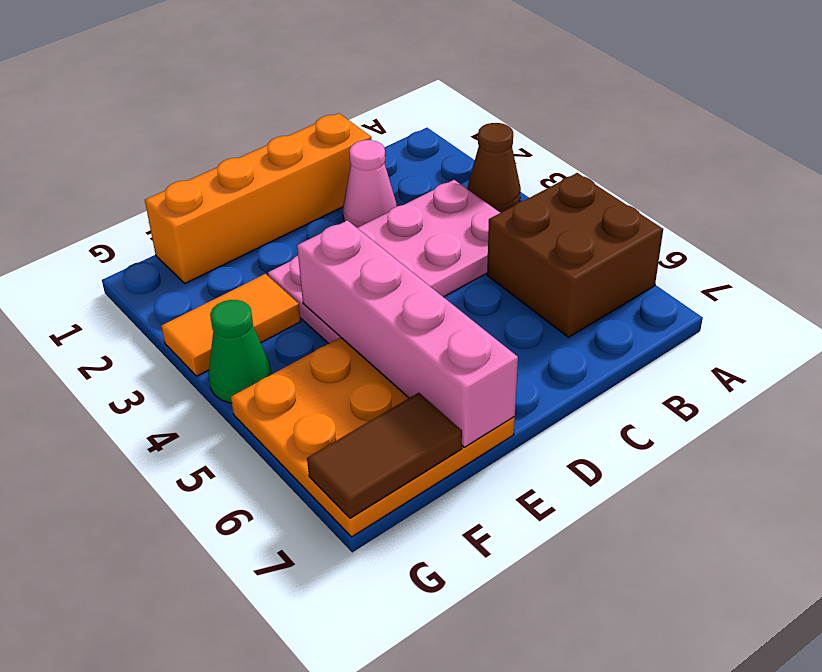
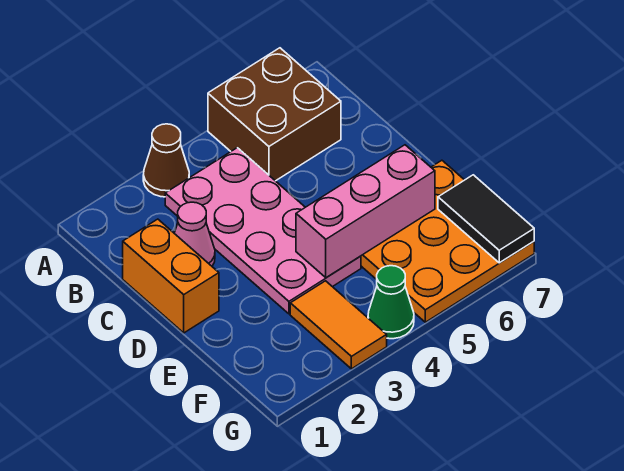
orange brick C1:F1 level 1 -> orange brick C1:D1 level 1
pink brick E4:E7 level 2 -> pink brick E4:E6 level 2
brown tile F7:G7 level 2 -> black tile F7:G7 level 2

